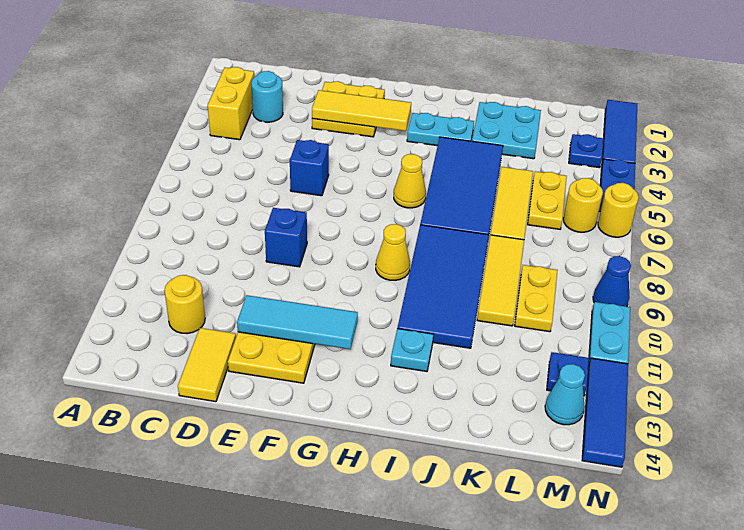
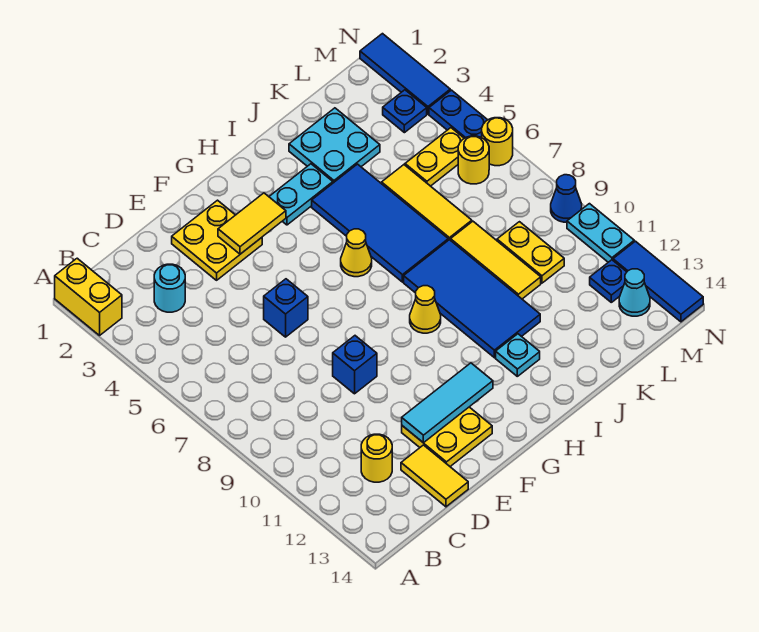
yellow brick B3:B4 level 1 -> yellow brick A1:A2 level 1
yellow tile E3:G3 level 2 -> yellow tile F3:G3 level 2
yellow plate L5:L6 level 1 -> yellow plate L5:M5 level 1

